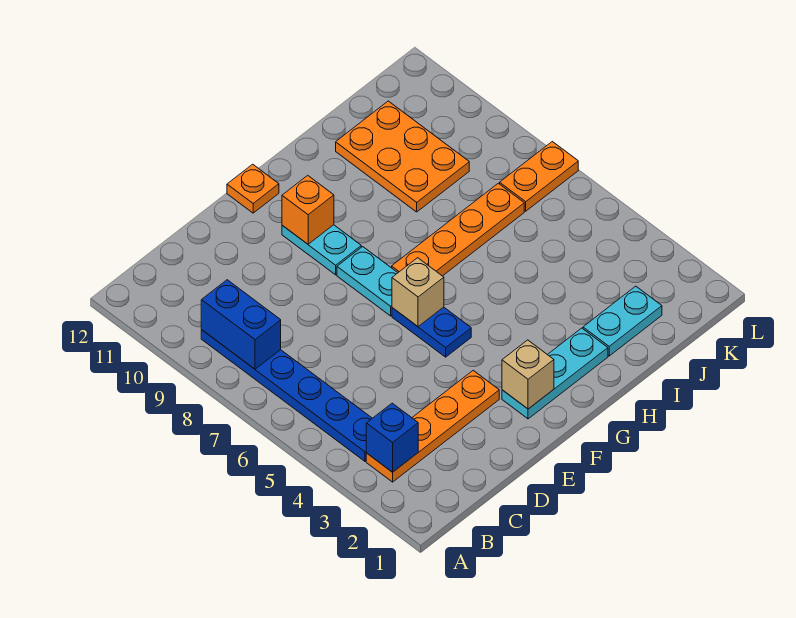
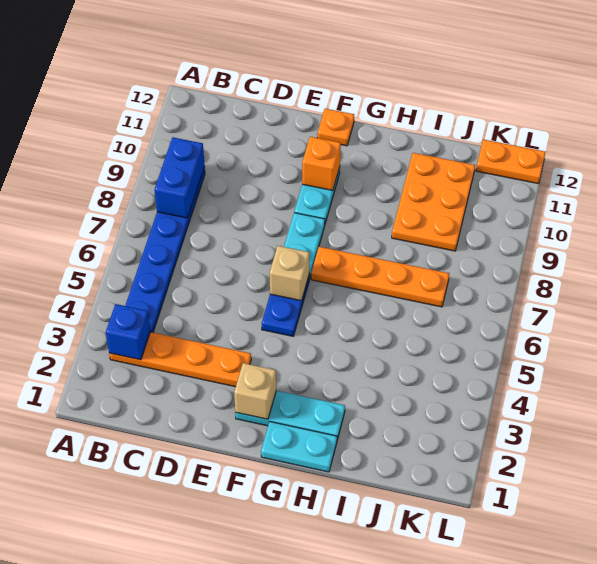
cyan plate I2:J2 level 1 -> cyan plate G1:H1 level 1
orange plate K7:L7 level 1 -> orange plate K12:L12 level 1

